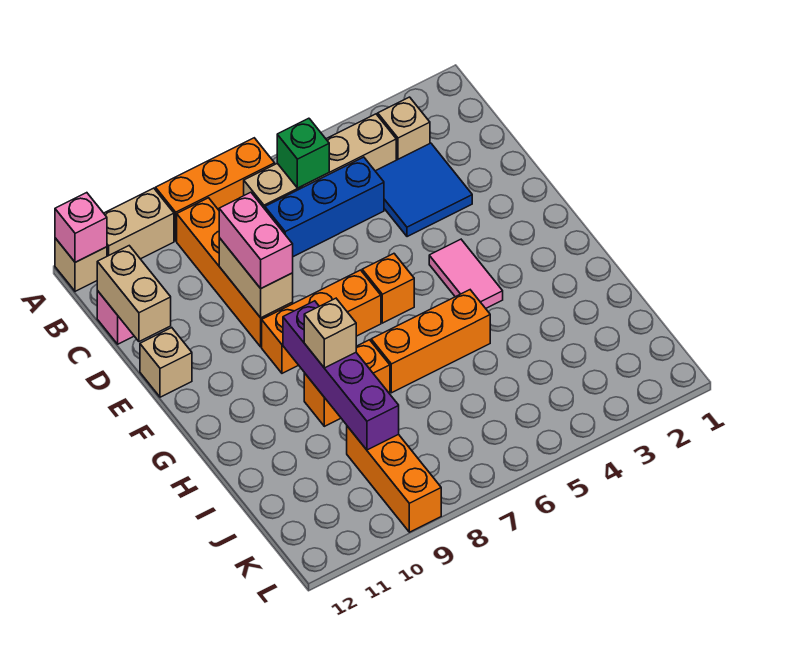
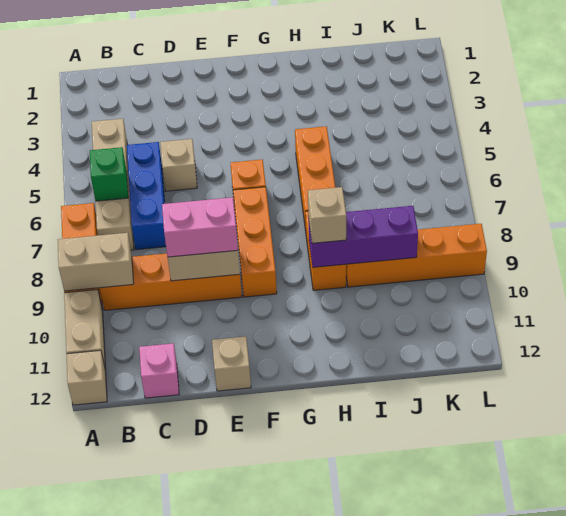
pink brick A12 level 2 -> none
tan brick B3 level 1 -> tan brick D5 level 1
blue tile C3:D4 level 1 -> none
tan brick C12:D12 level 2 -> tan brick A9:B9 level 2
pink tile F4:G4 level 1 -> none
purple brick G9:J9 level 2 -> purple brick H9:J9 level 2
orange brick J9:L9 level 1 -> orange brick I9:L9 level 1

